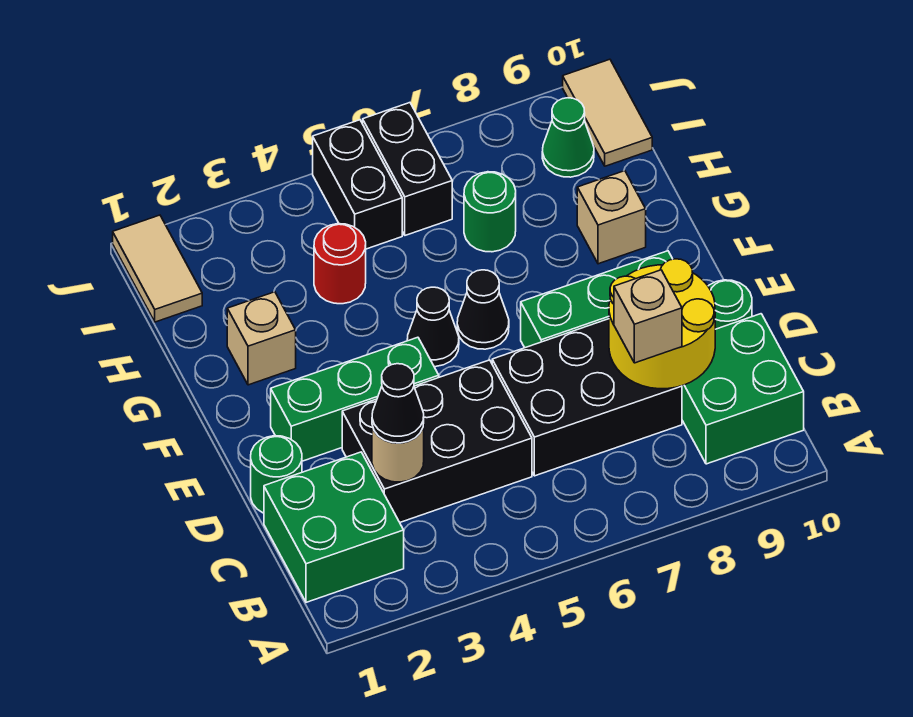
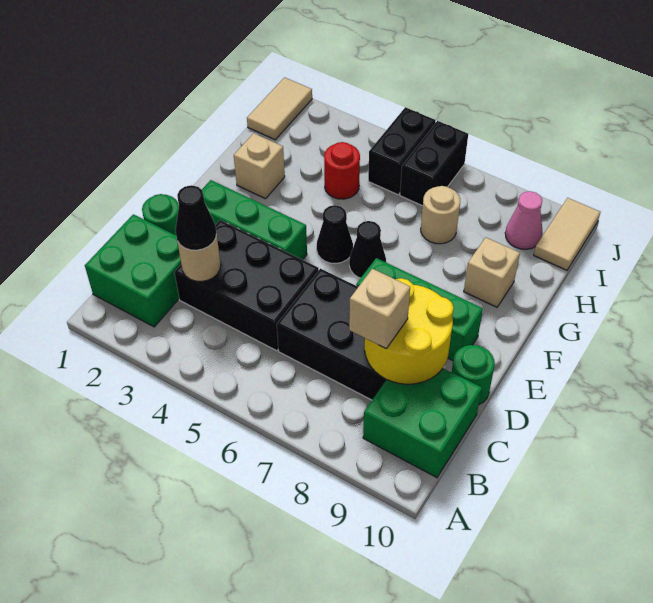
green round brick H7 level 1 -> tan round brick H7 level 1
green cone I9 level 1 -> pink cone I9 level 1

